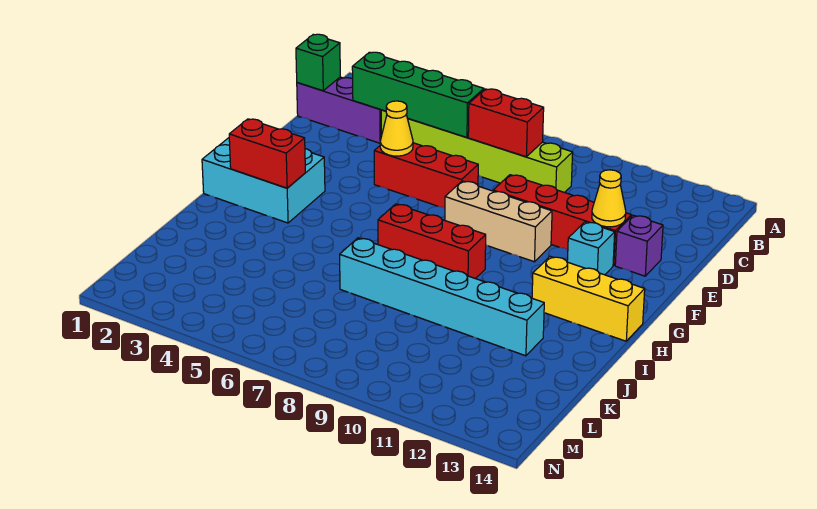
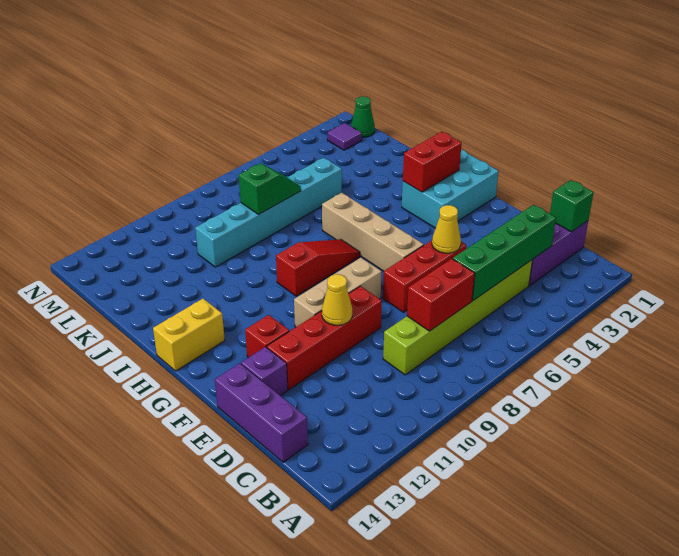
none -> purple brick C14:E14 level 1
yellow cone E12 level 2 -> yellow cone E10 level 2
none -> tan brick F6:I6 level 1
cyan brick F12 level 1 -> red brick F12 level 1
red brick H7:H9 level 1 -> red slope H7:H9 level 1 top 9
yellow brick H12:H14 level 1 -> yellow brick H13:H14 level 1
cyan brick J7:J12 level 1 -> cyan brick K5:K10 level 1
none -> green slope K7:K8 level 2 top 8
none -> green cone M1 level 1
none -> purple tile M2 level 1

